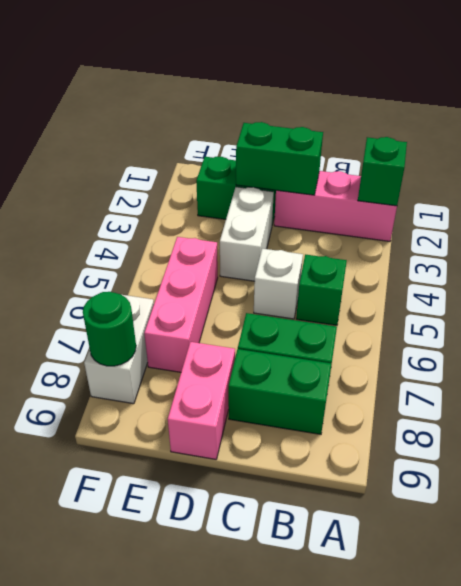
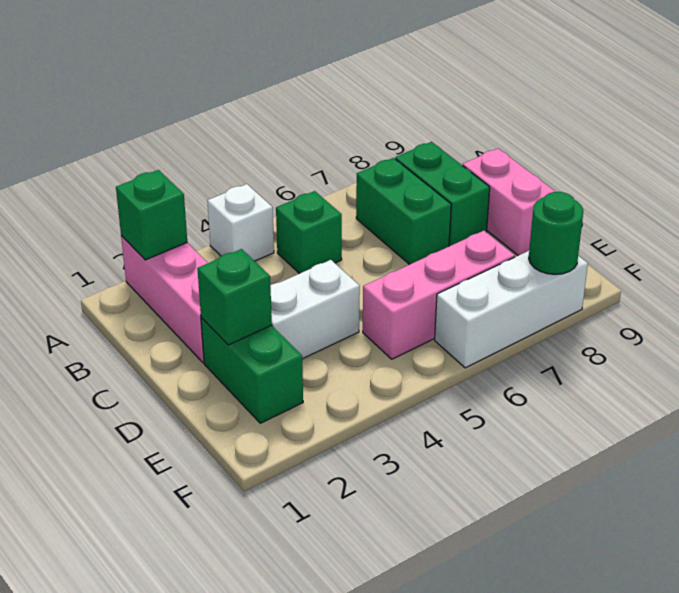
green brick C2:D2 level 2 -> green brick D2 level 2
white brick C5 level 1 -> white brick A4 level 1
pink brick D8:D9 level 1 -> pink brick C9:D9 level 1
white brick F7:F8 level 1 -> white brick F6:F8 level 1

